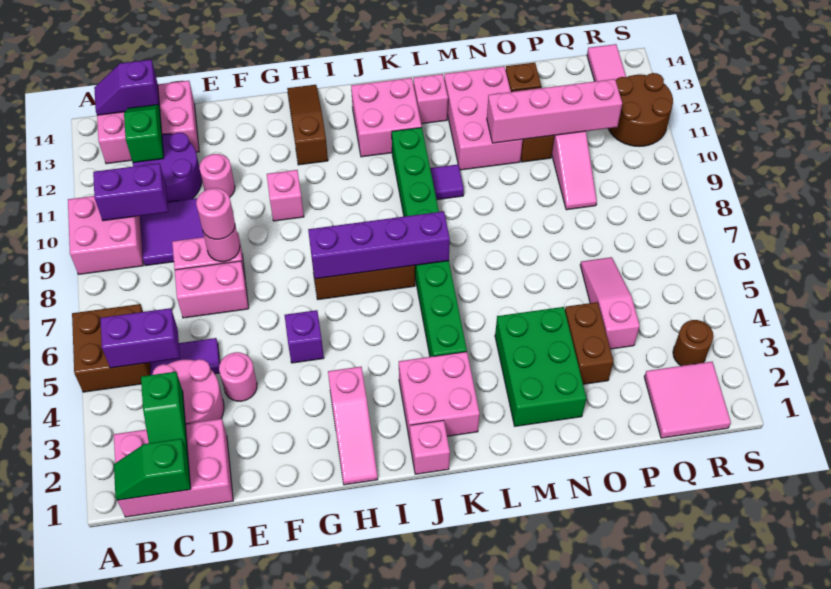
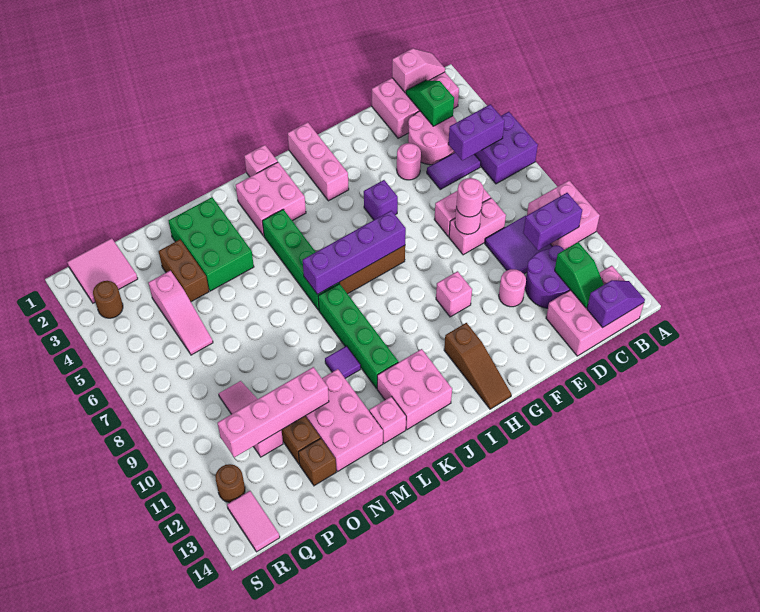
brown brick A5:B6 level 1 -> purple brick A5:B6 level 1
green slope B1:C1 level 2 top C -> pink slope B1:C1 level 2 top C
pink slope H1:H3 level 1 top 3 -> pink brick H1:H3 level 1
brown round brick R11:S12 level 1 -> brown round brick R12 level 1

